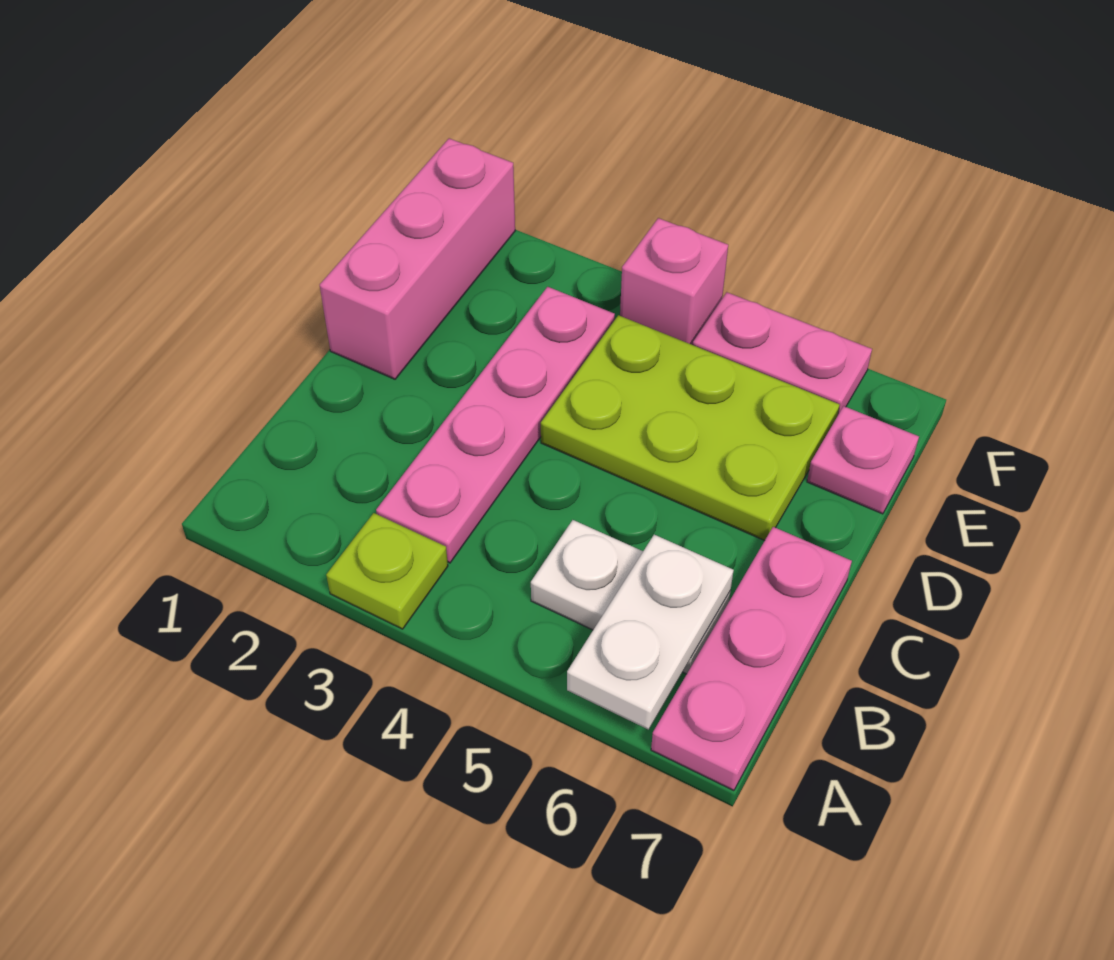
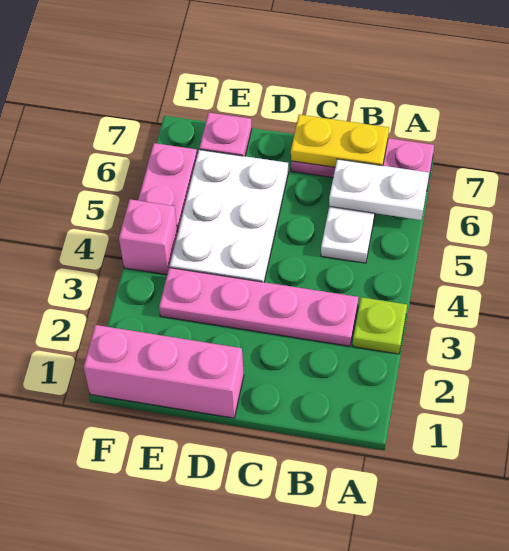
none -> yellow plate B7:C7 level 2
lime plate D4:E6 level 1 -> white plate D4:E6 level 1

